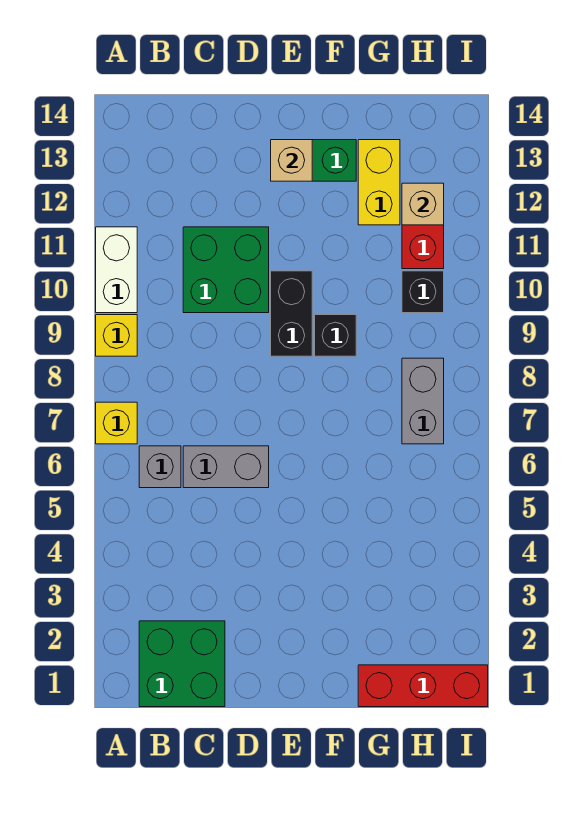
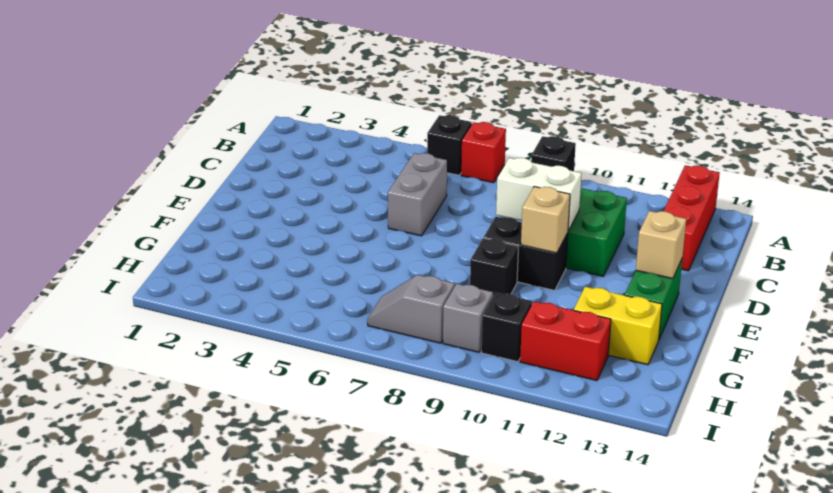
none -> black brick A6 level 1
yellow brick A7 level 1 -> red brick A7 level 1
yellow brick A9 level 1 -> black brick A9 level 1
white brick A10:A11 level 1 -> white brick D9:D10 level 2
green brick B1:C2 level 1 -> none
grey brick B6 level 1 -> grey brick H9 level 1
red brick G1:I1 level 1 -> red brick A13:C13 level 1
grey brick H7:H8 level 1 -> grey slope H7:H8 level 1 top 8
tan brick H12 level 2 -> tan brick E10 level 2

